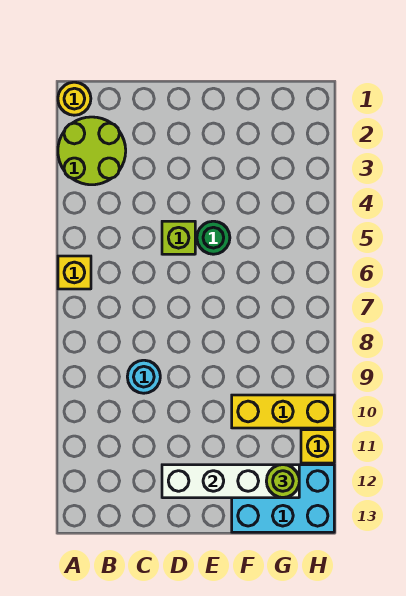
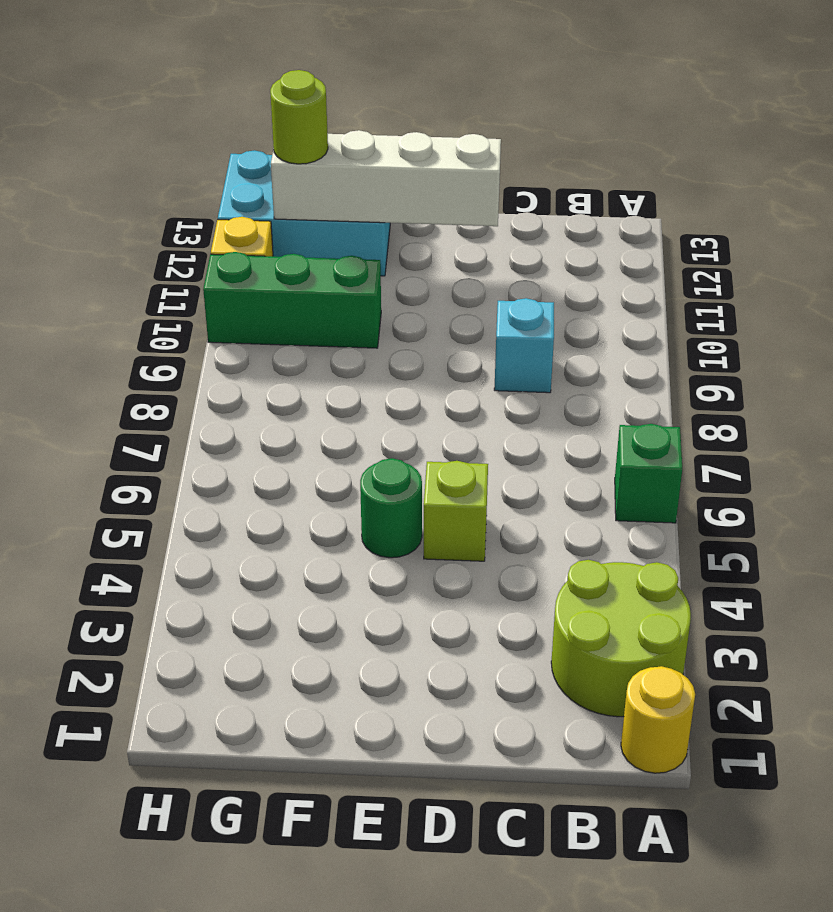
yellow brick A6 level 1 -> green brick A6 level 1
cyan round brick C9 level 1 -> cyan brick C9 level 1
yellow brick F10:H10 level 1 -> green brick F10:H10 level 1

